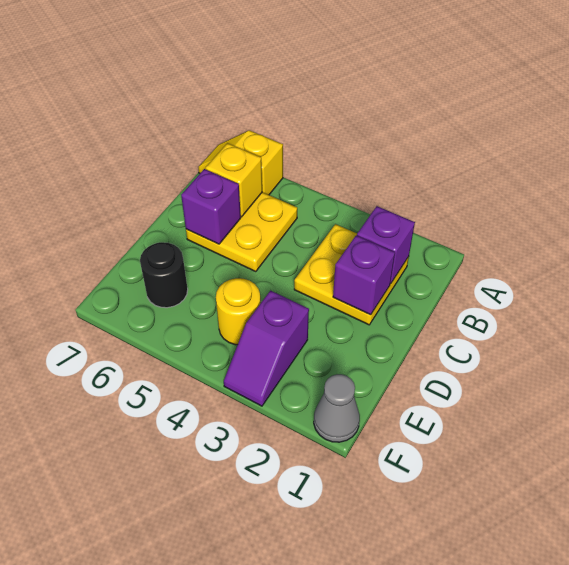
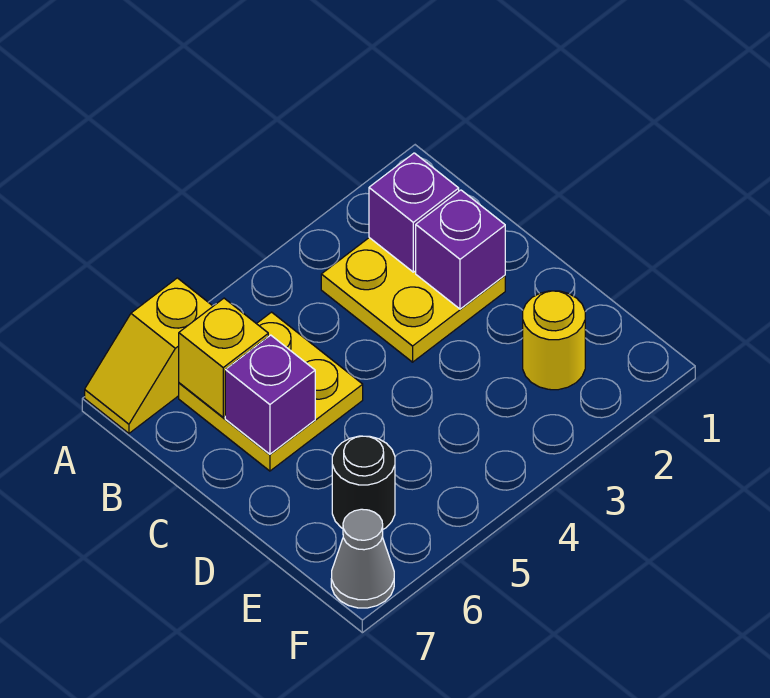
purple slope E3:F3 level 1 top E -> none
yellow round brick E4 level 1 -> yellow round brick E2 level 1
grey cone F1 level 1 -> grey cone F7 level 1

